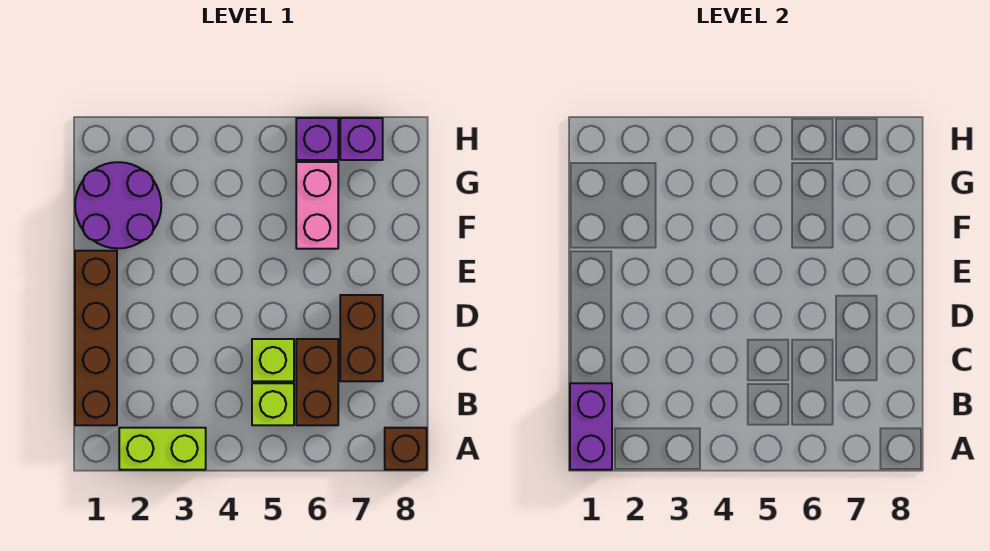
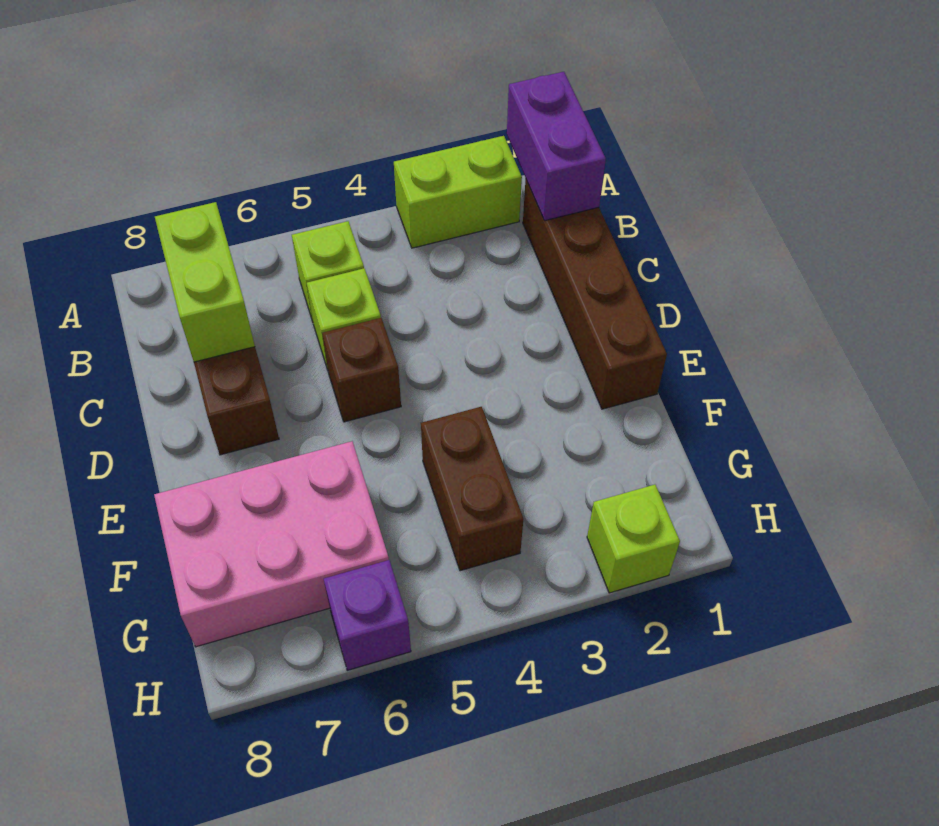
brown brick A8 level 1 -> brown brick D5 level 1
brown brick B6:C6 level 1 -> brown brick F4:G4 level 1
none -> lime brick B7:C7 level 2
purple round brick F1:G2 level 1 -> none
pink brick F6:G6 level 1 -> pink brick F6:G8 level 1
none -> lime brick H2 level 1
purple brick H7 level 1 -> none

